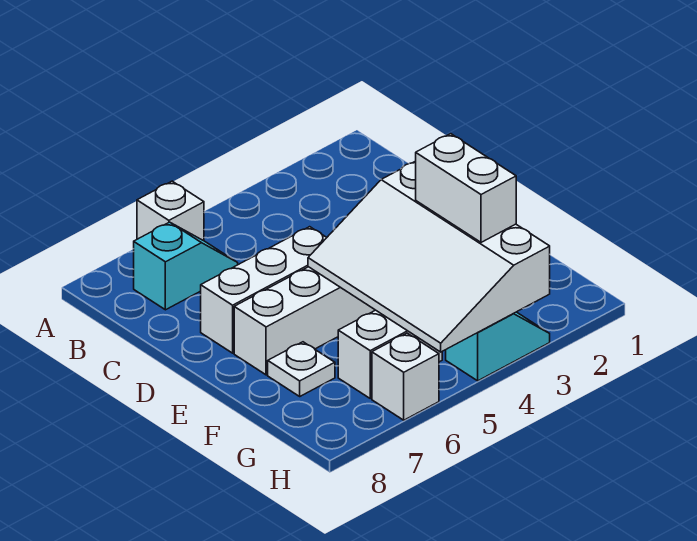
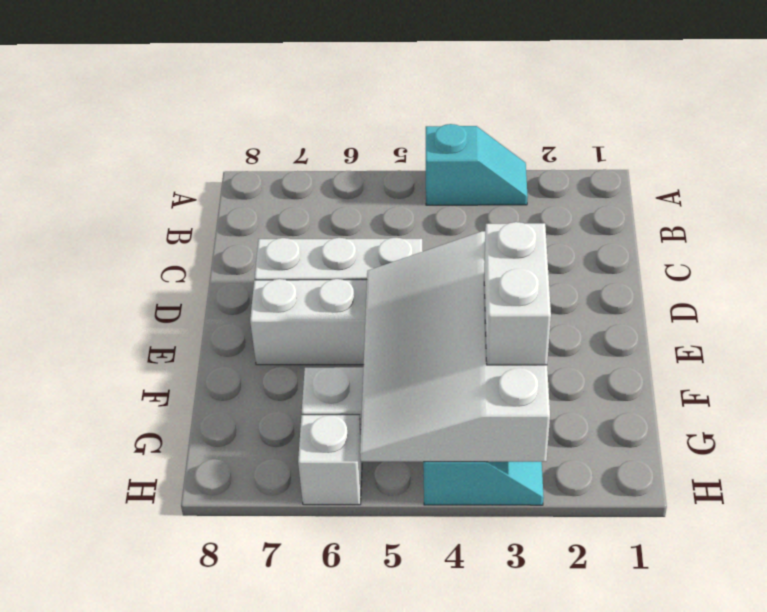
white brick A6 level 1 -> none
cyan slope B6:B7 level 1 top 7 -> cyan slope A3:A4 level 1 top 4
white plate F7 level 1 -> none

